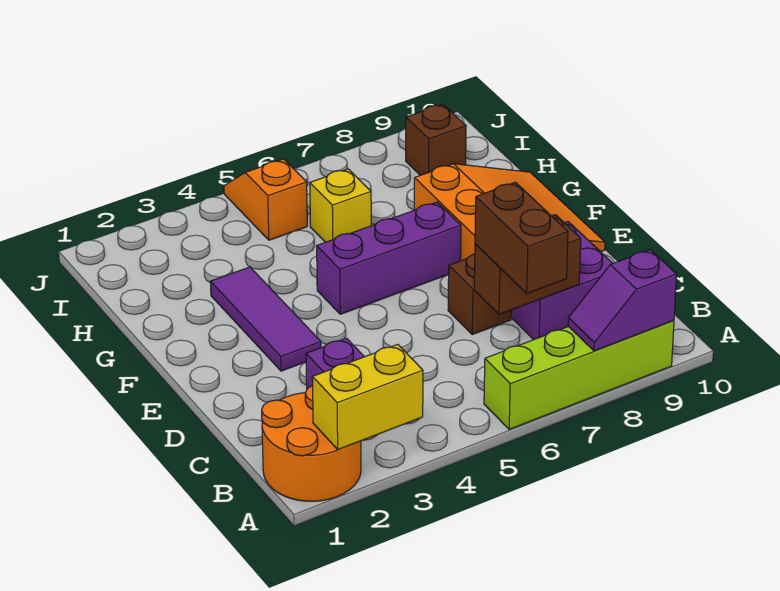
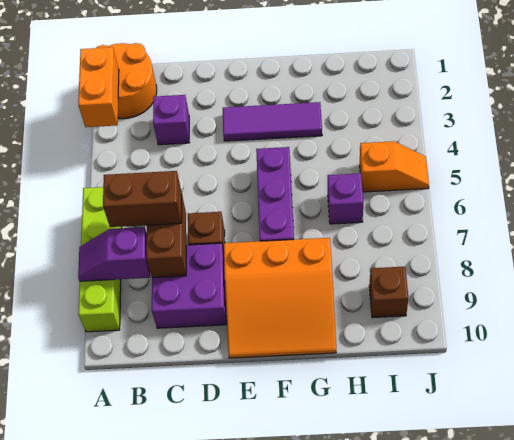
yellow brick A2:A3 level 2 -> orange brick A2:A3 level 2
purple slope A8:A9 level 2 top 9 -> purple slope A8:B8 level 2 top B
yellow brick H6 level 1 -> purple brick H6 level 1

